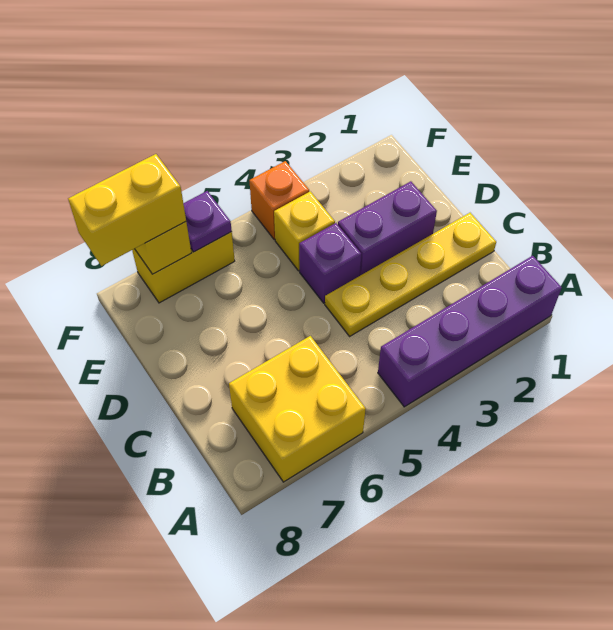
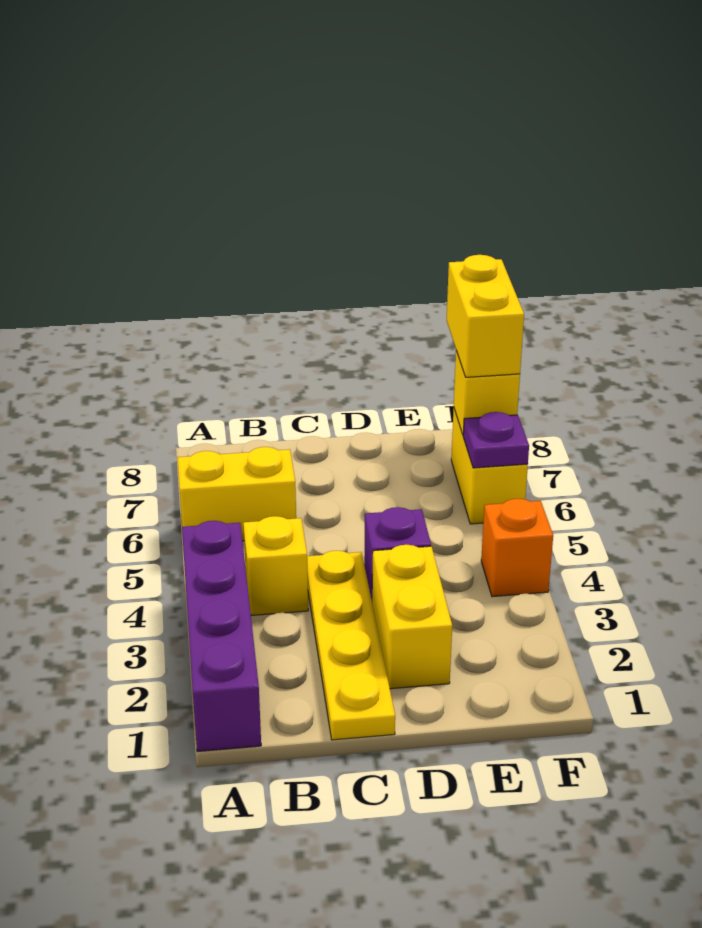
yellow brick A6:B7 level 1 -> yellow brick A6:B6 level 1
purple brick D2:D3 level 1 -> yellow brick D2:D3 level 1
yellow brick E4 level 1 -> yellow brick B4 level 1

